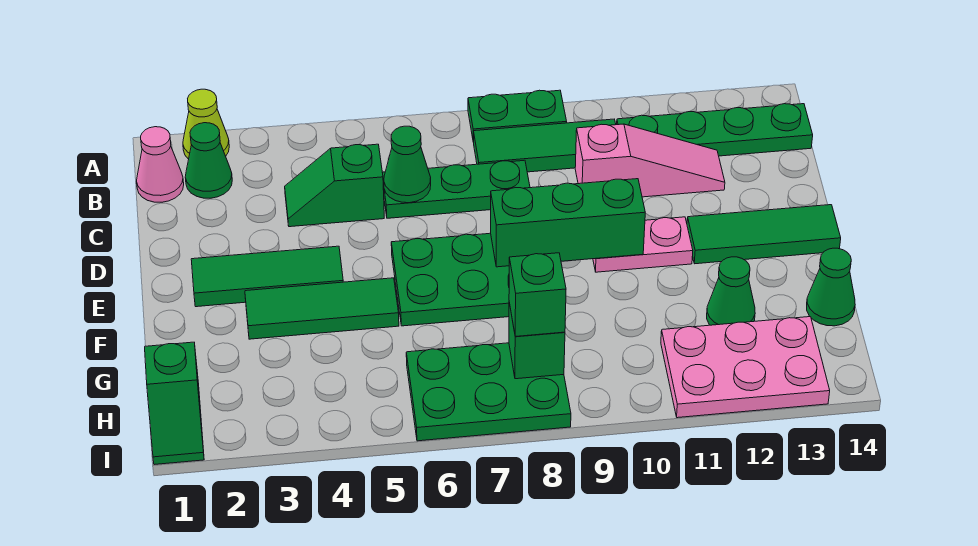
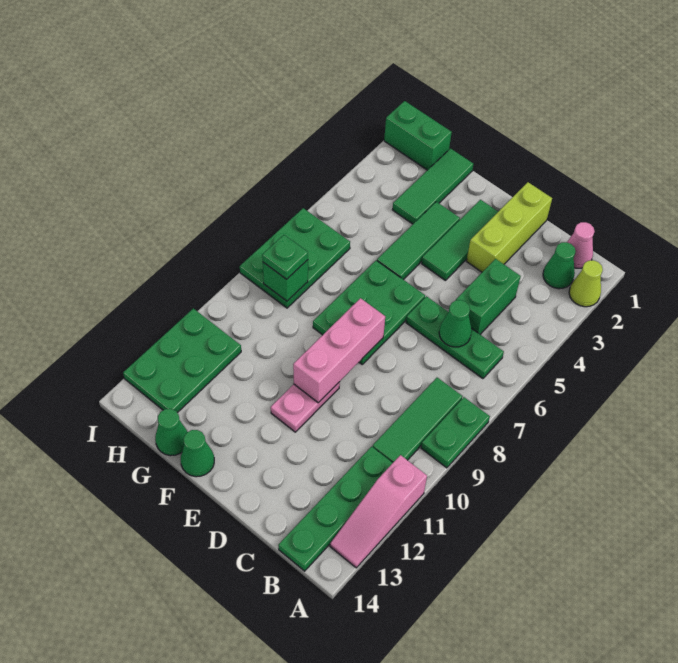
green slope C4:C5 level 1 top 5 -> green brick C4:C5 level 1
green plate C6:C8 level 1 -> green plate B6:D6 level 1
pink slope C10:C12 level 1 top 10 -> pink slope A11:A13 level 1 top 11
none -> lime brick D1:D3 level 1
green brick E8:E10 level 2 -> pink brick E8:E10 level 2
green tile E12:E14 level 1 -> green tile G1:G3 level 1
green cone G12 level 1 -> green cone F14 level 1
green slope H1:I1 level 1 top H -> green brick H1:I1 level 1
green brick H8 level 3 -> green plate H8 level 3
pink plate H11:I13 level 1 -> green plate H11:I13 level 1

